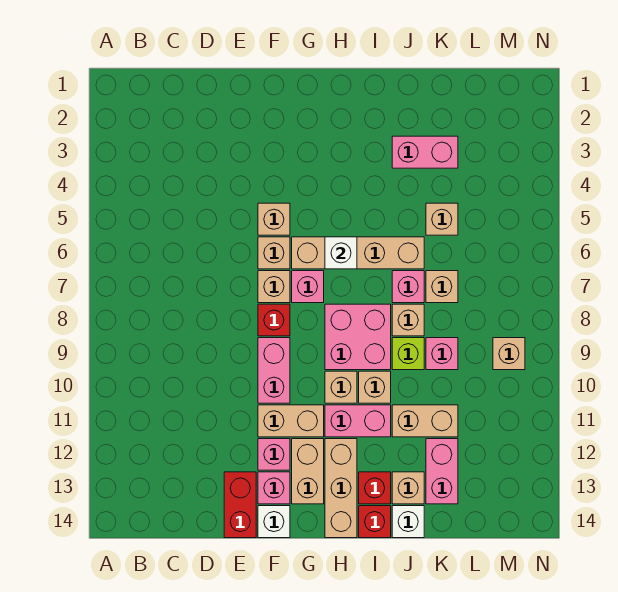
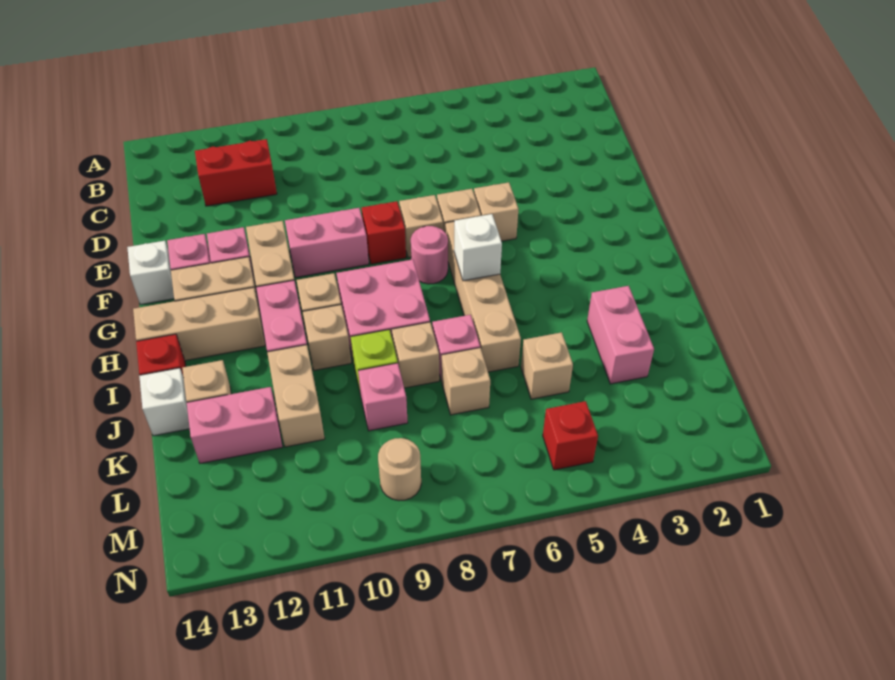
red brick E13:E14 level 1 -> red brick C11:C12 level 1
pink brick G7 level 1 -> pink round brick G7 level 1
red brick I13 level 1 -> red brick M5 level 1
tan brick M9 level 1 -> tan round brick M9 level 1

